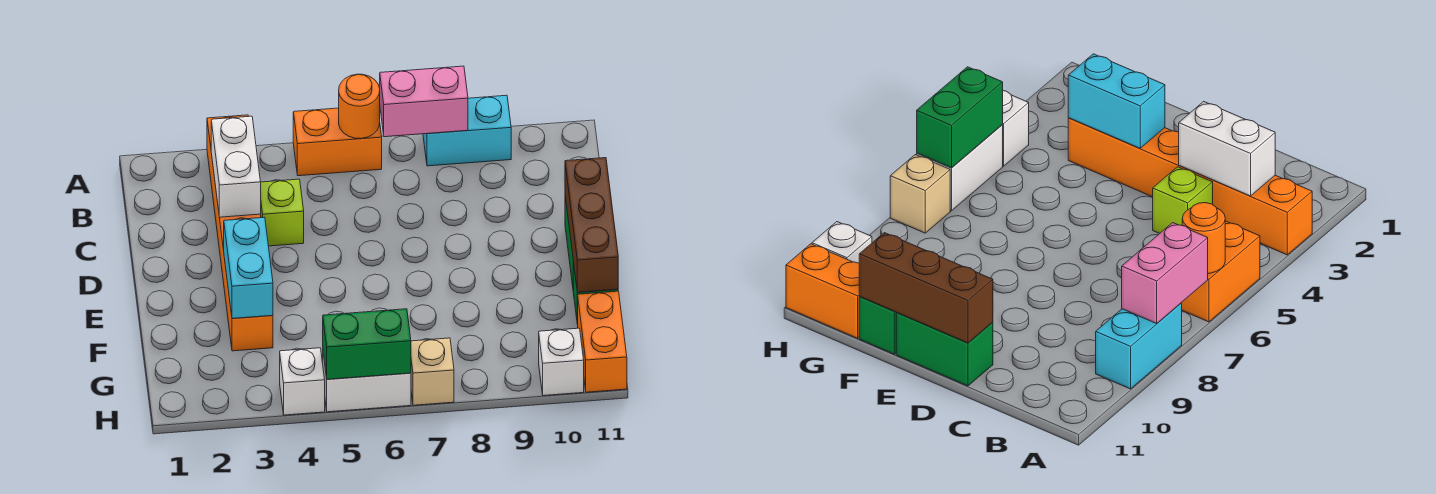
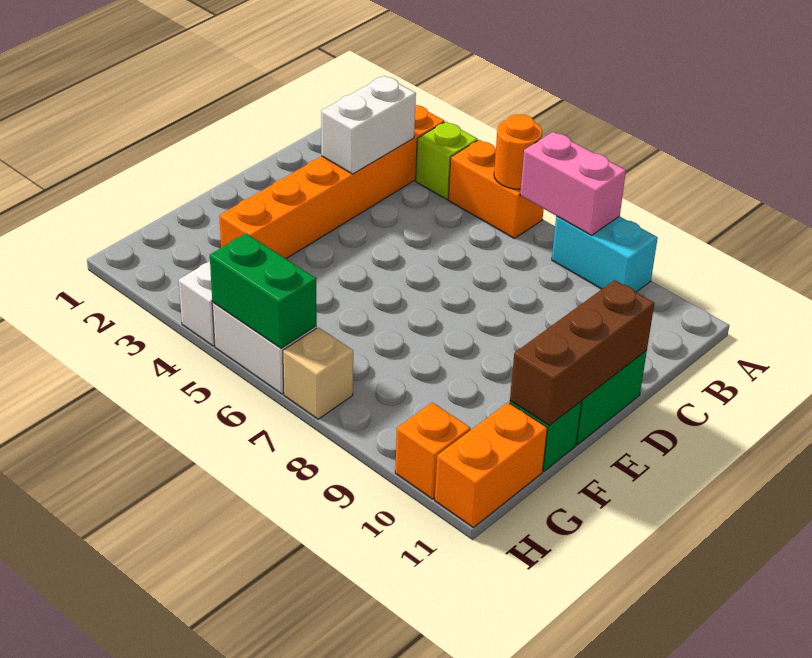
lime brick C4 level 1 -> lime brick A4 level 1
cyan brick E3:F3 level 2 -> none
white brick H10 level 1 -> orange brick H10 level 1

